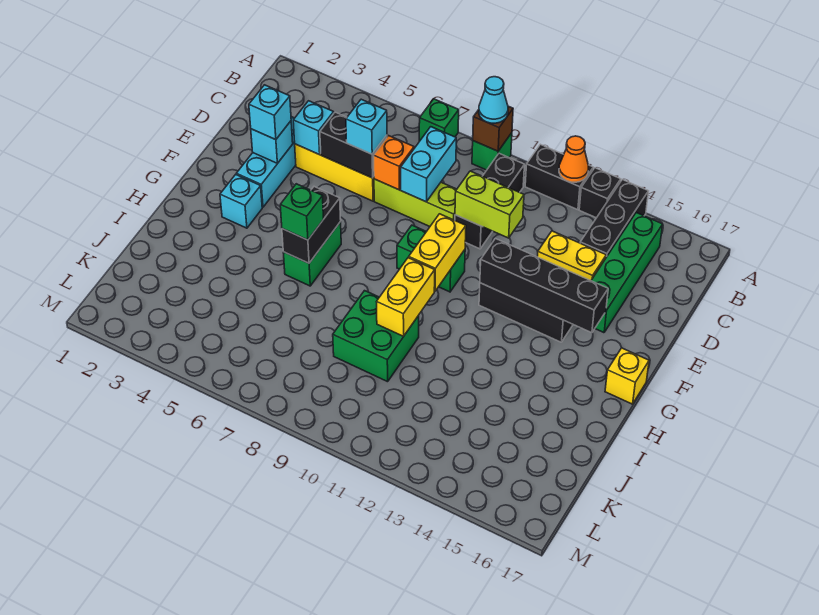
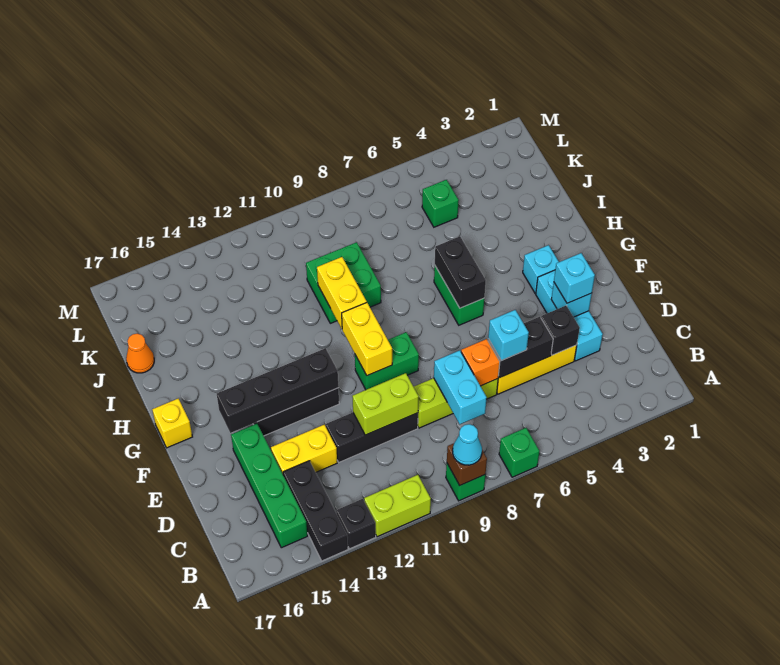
black brick A11:A12 level 1 -> lime brick A11:A12 level 1
orange cone A12 level 2 -> orange cone J17 level 1
black brick B10:D10 level 1 -> black brick D10:D12 level 1
cyan brick D4 level 2 -> black brick D4 level 2
green brick H6 level 3 -> green brick K5 level 1

